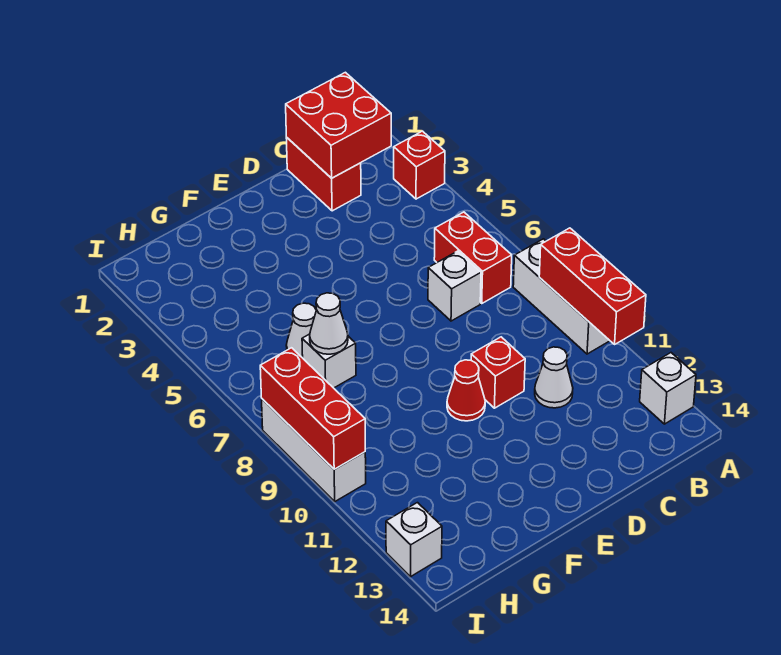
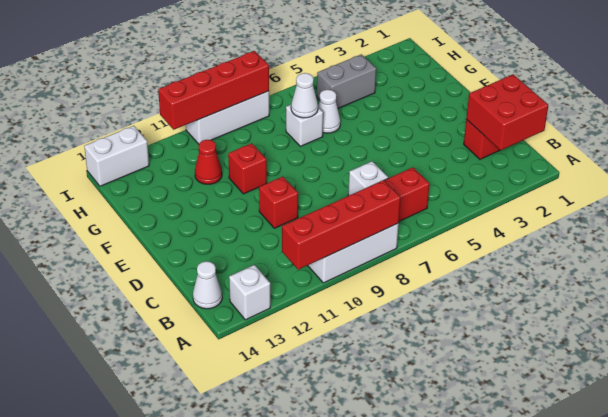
red brick A3 level 1 -> red brick F10 level 1
red brick A9:A11 level 2 -> red brick A8:A11 level 2
white cone C11 level 1 -> white cone B14 level 1
red cone E10 level 1 -> red cone G11 level 1
none -> grey brick H4:H5 level 1
red brick I8:I10 level 2 -> red brick I8:I11 level 2
white brick I13 level 1 -> white brick I13:I14 level 1

